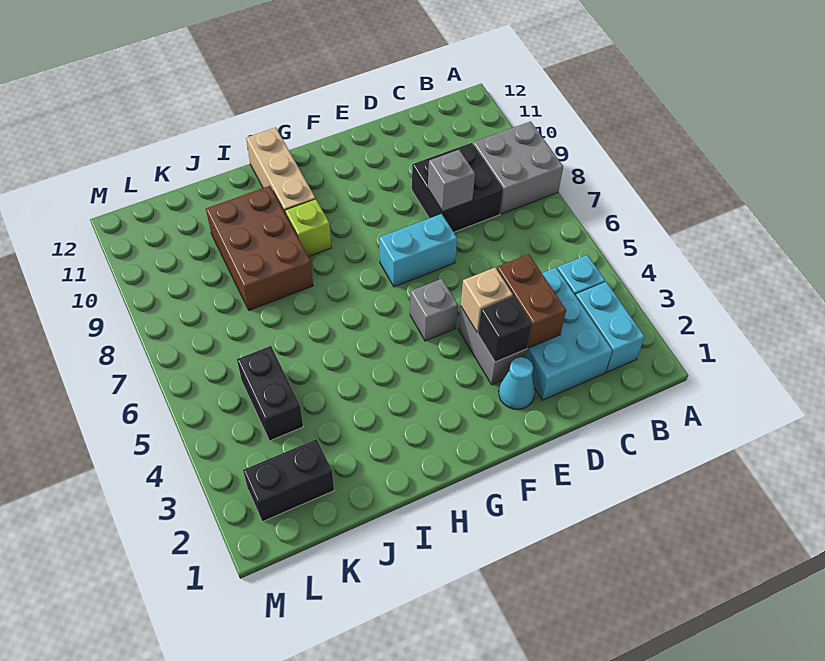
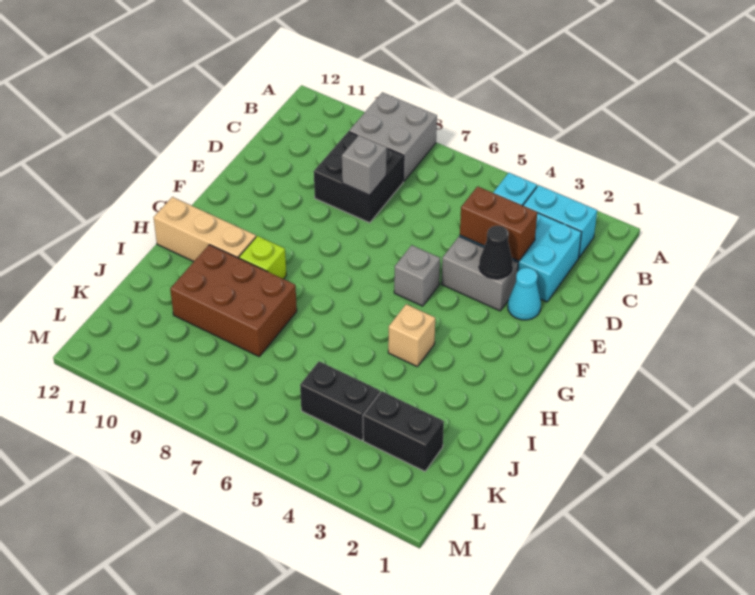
black brick E3 level 2 -> black cone E3 level 2
tan brick E4 level 2 -> tan brick H4 level 1
cyan brick E7:F7 level 1 -> none
black brick K2:L2 level 1 -> black brick K2:K3 level 1

